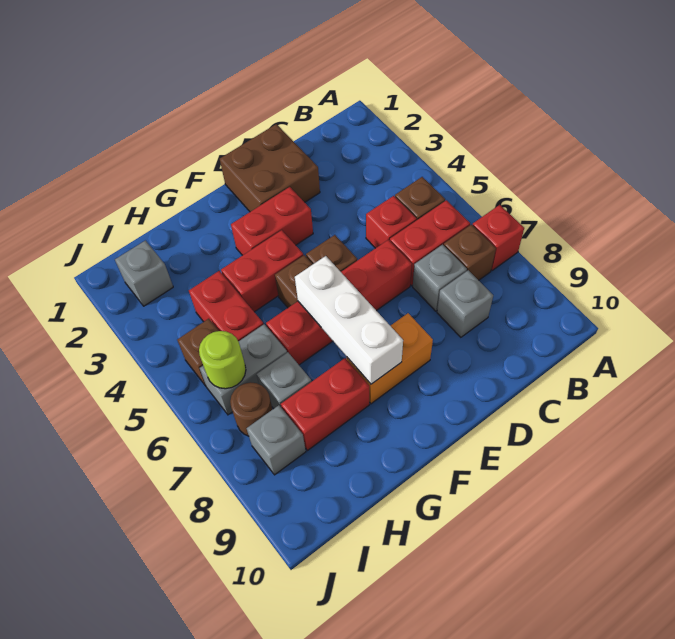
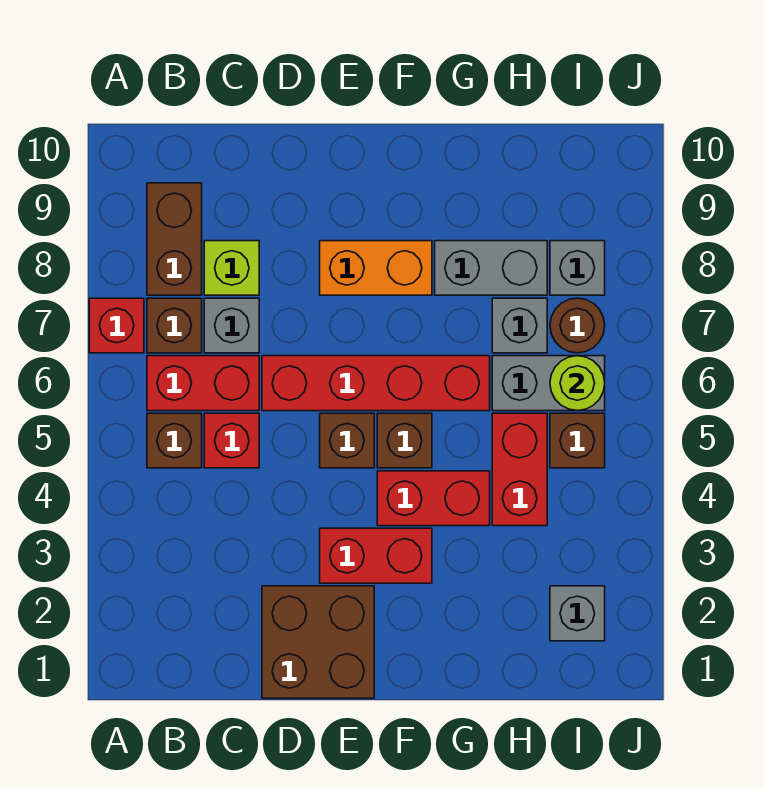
none -> brown brick B8:B9 level 1
grey brick C8 level 1 -> lime brick C8 level 1
white brick F6:F8 level 2 -> none
red brick G8:H8 level 1 -> grey brick G8:H8 level 1

